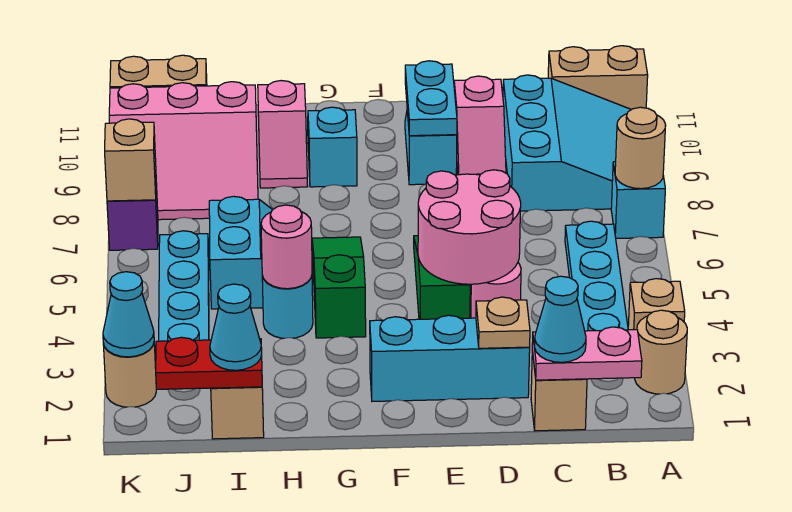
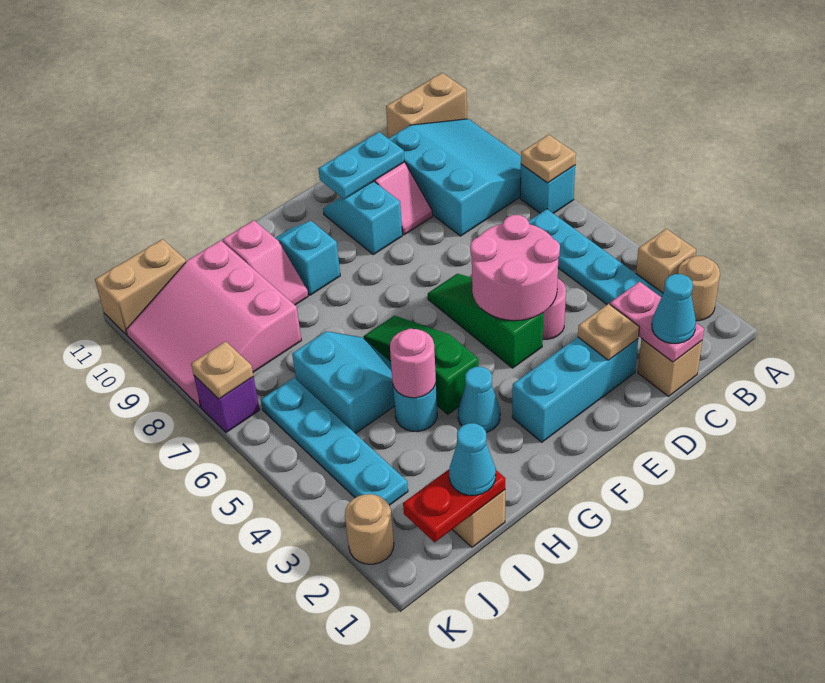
tan round brick A7 level 2 -> tan plate A7 level 2
pink plate B1:C1 level 2 -> pink plate C1:C2 level 2
cyan plate E9:E10 level 2 -> cyan plate D10:E10 level 2
pink slope I8:K10 level 1 top 10 -> pink slope I8:K10 level 1 top I
cyan cone K2 level 2 -> cyan cone G3 level 1
tan brick K7 level 2 -> tan plate K7 level 2

